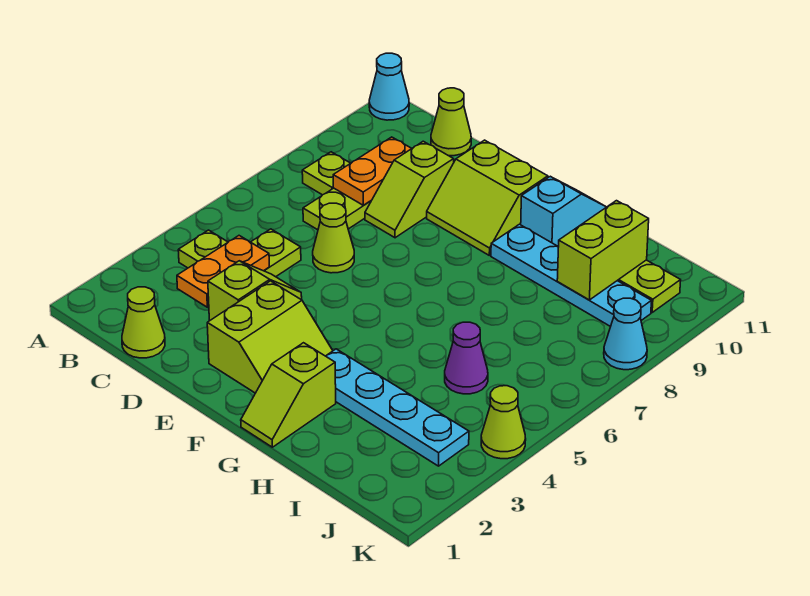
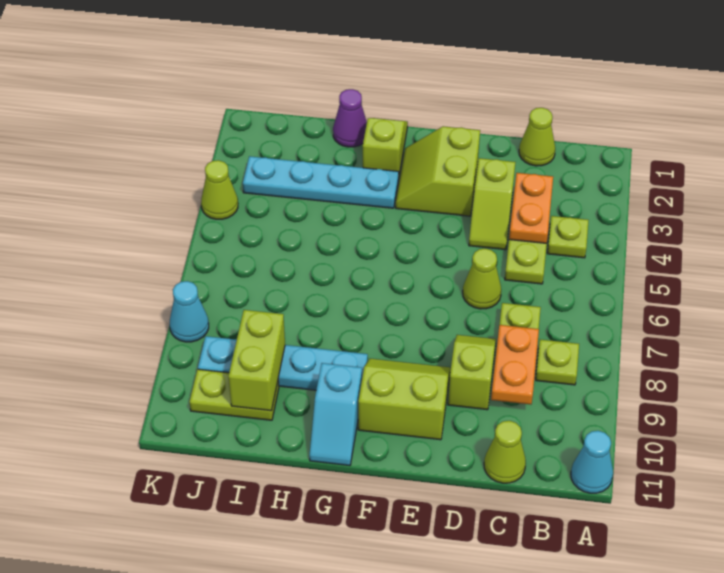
purple cone I5 level 1 -> purple cone H1 level 1

